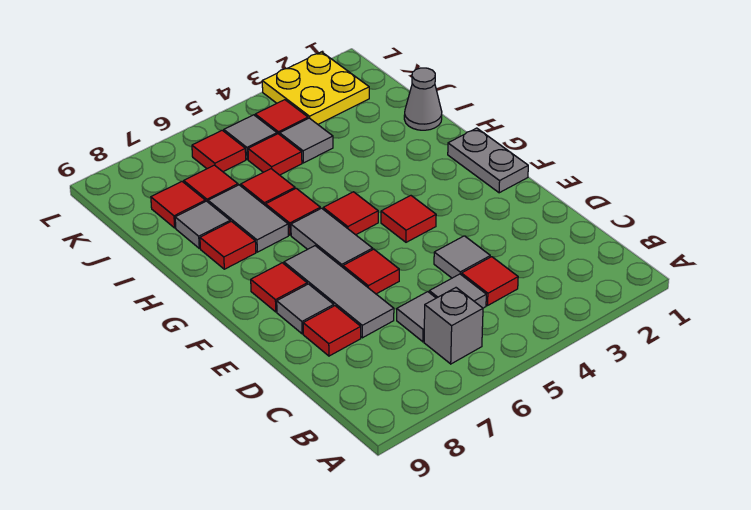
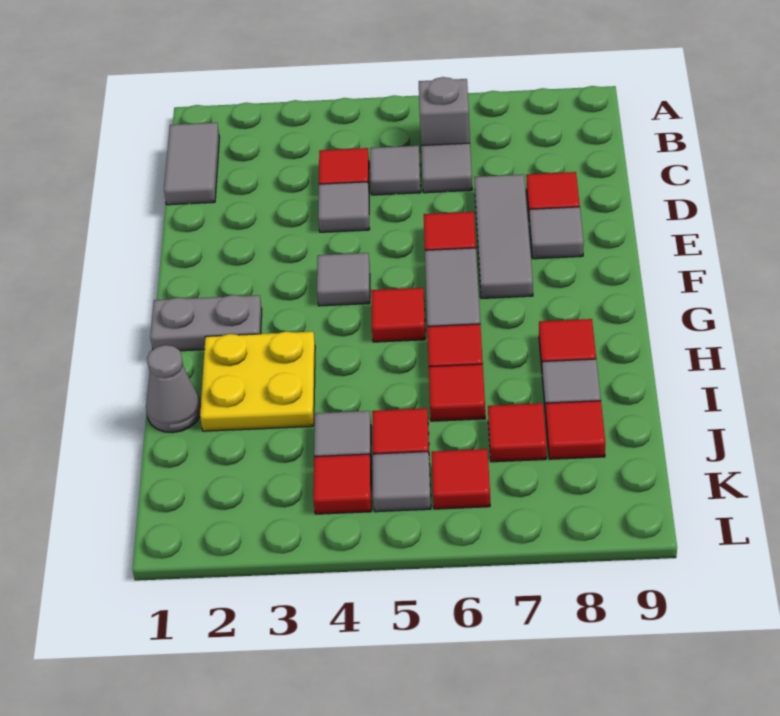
grey plate F1:G1 level 1 -> grey plate G1:G2 level 1
red tile F4 level 1 -> grey tile F4 level 1
red tile F8 level 1 -> none
grey tile H7:I7 level 1 -> grey tile B1:C1 level 1
yellow plate K2:L3 level 1 -> yellow plate H2:I3 level 1

